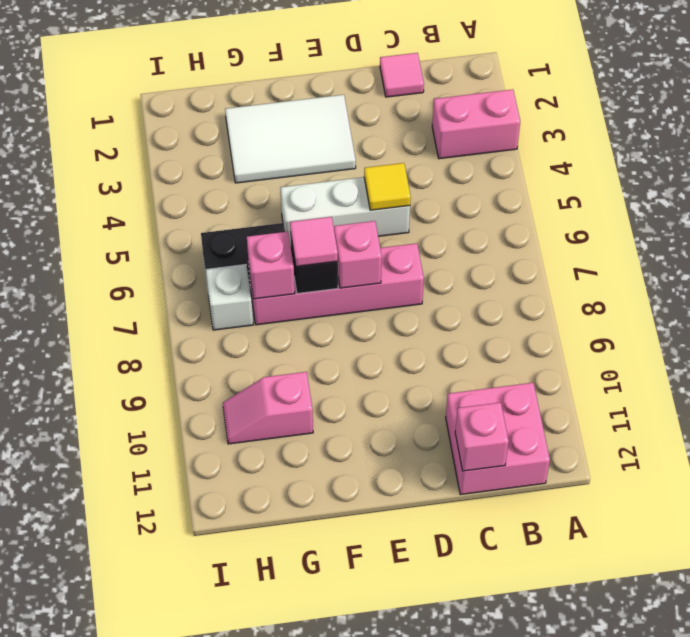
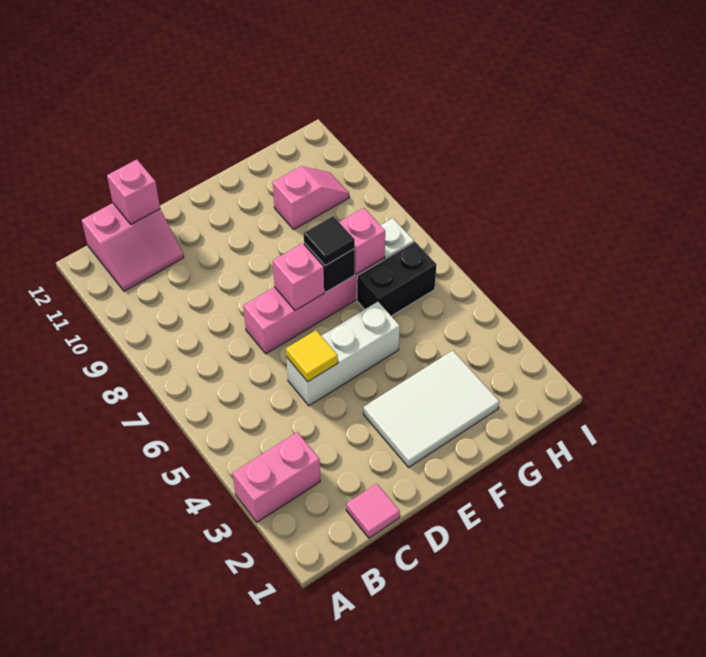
pink brick B11:C12 level 1 -> pink slope B11:C12 level 1 top 12
pink tile F7 level 3 -> black tile F7 level 3

